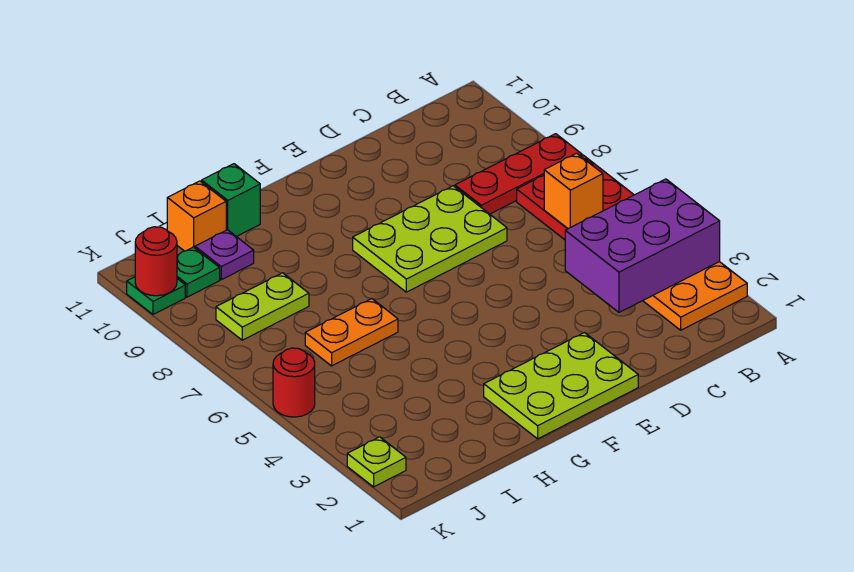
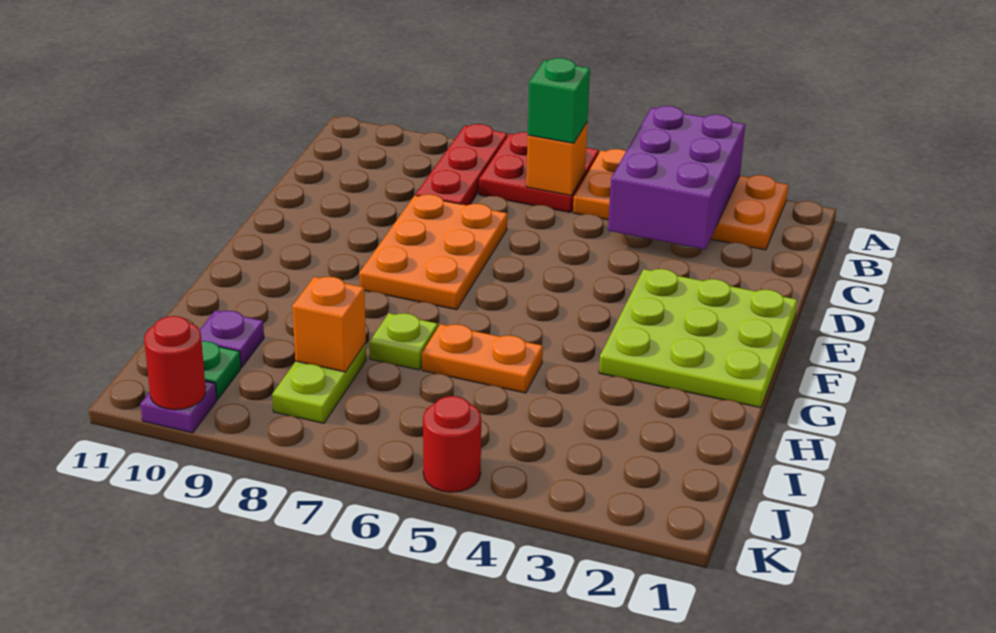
lime plate D7:F8 level 1 -> orange plate D7:F8 level 1
lime plate E1:G2 level 1 -> lime plate E1:G3 level 1
orange plate H6:I6 level 1 -> orange plate H5:H6 level 1
green brick H11 level 1 -> green brick B6 level 3
orange brick I11 level 1 -> orange brick I8 level 2
lime plate K2 level 1 -> lime plate H7 level 1
green plate K10 level 1 -> purple plate K10 level 1

